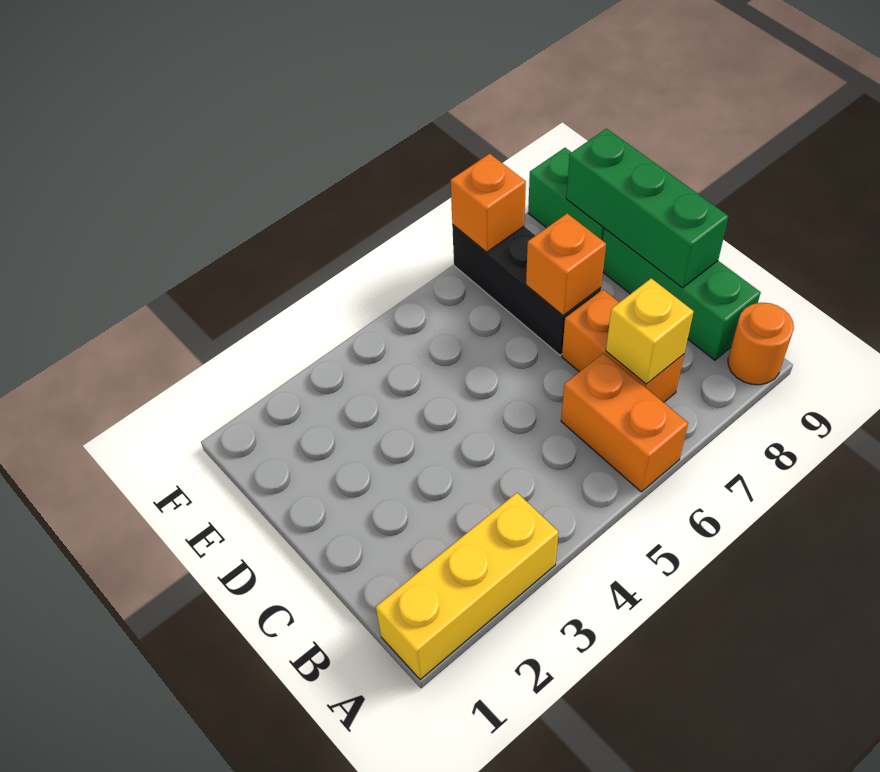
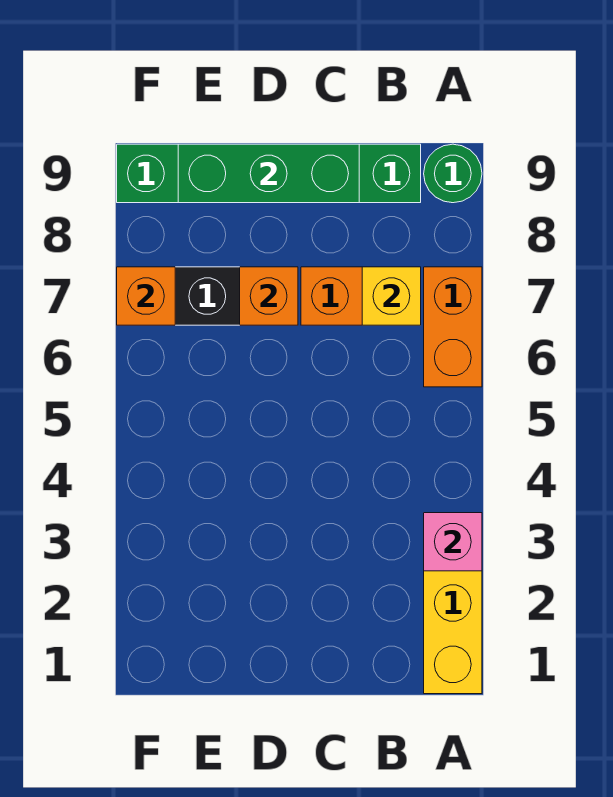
none -> pink brick A3 level 2
orange brick A6:B6 level 1 -> orange brick A6:A7 level 1
orange round brick A9 level 1 -> green round brick A9 level 1

